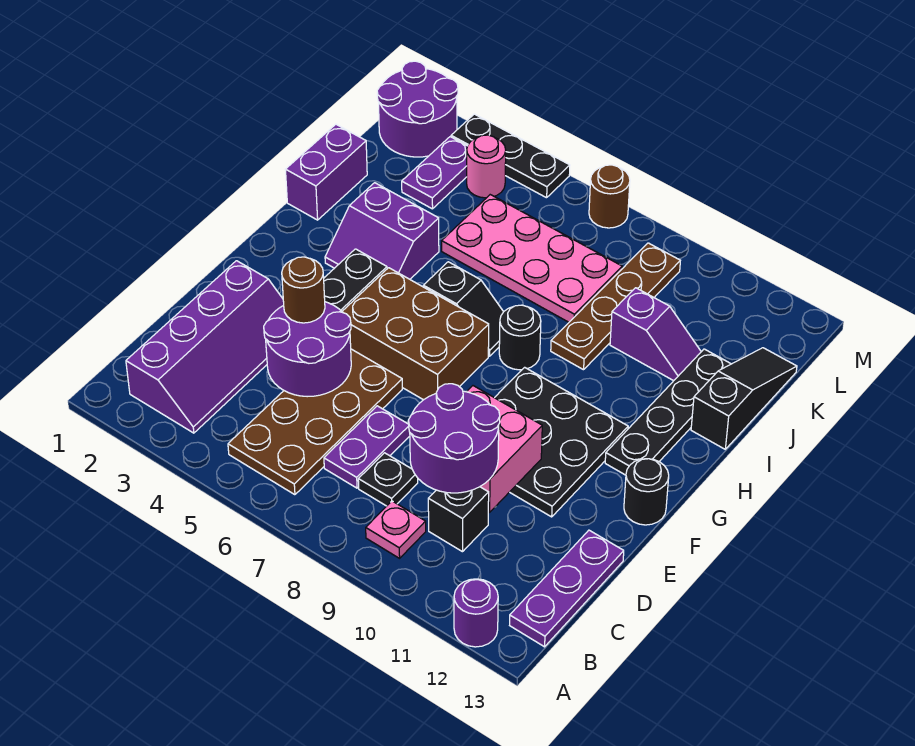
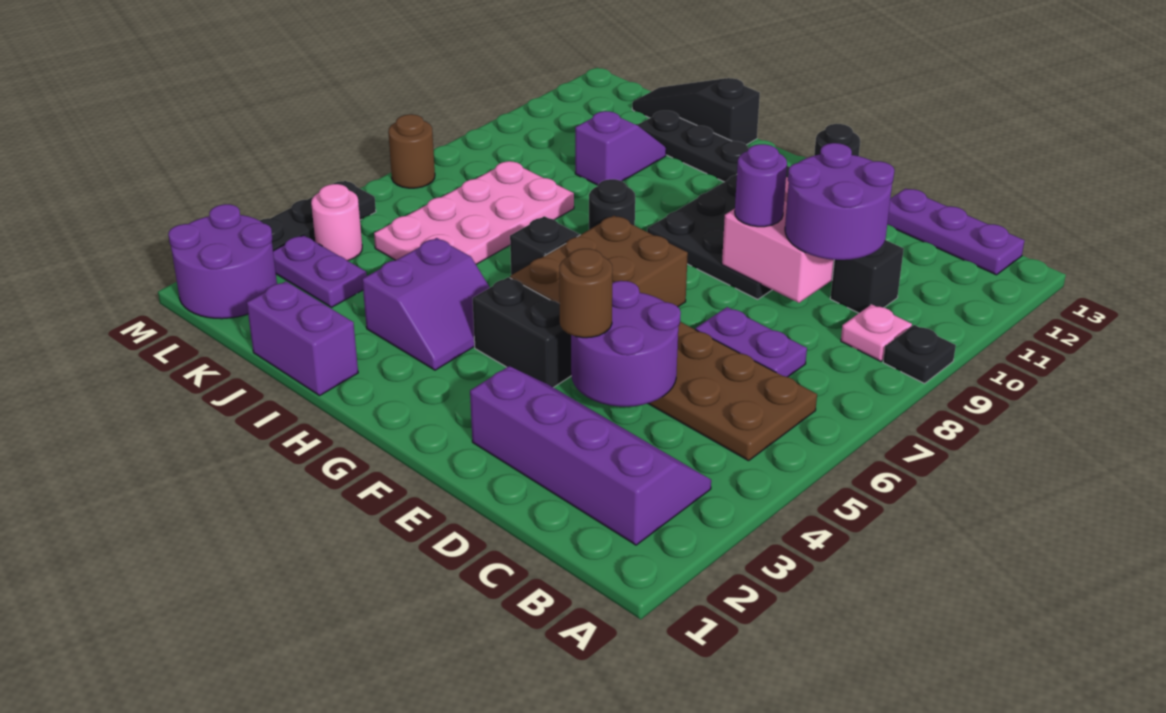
purple round brick A12 level 1 -> purple round brick E9 level 3
black plate C8 level 1 -> black plate A9 level 1
brown plate I9:L9 level 1 -> none

